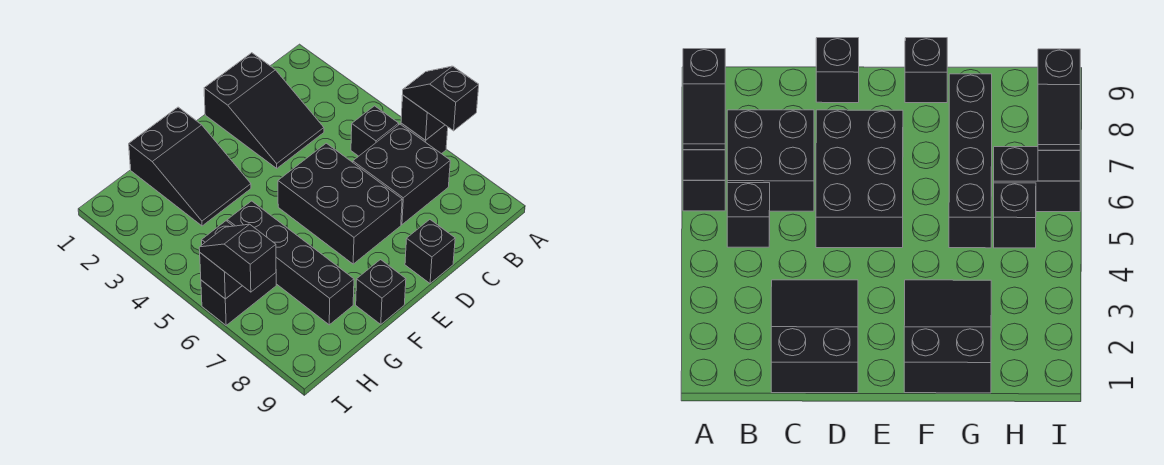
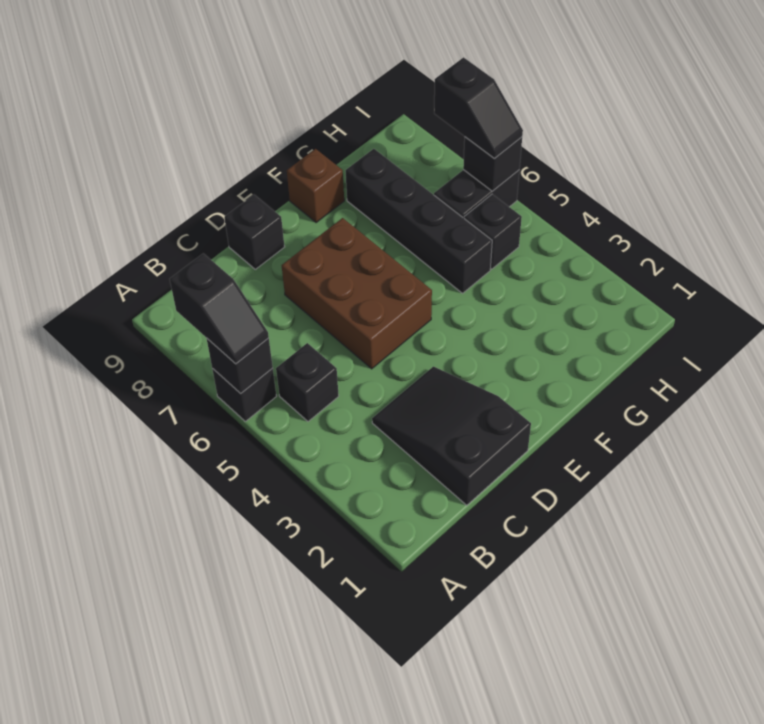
black brick B6:C7 level 1 -> none
black brick D5:E7 level 1 -> brown brick D5:E7 level 1
black slope F1:G3 level 1 top 1 -> none
black brick F9 level 1 -> brown brick F9 level 1

